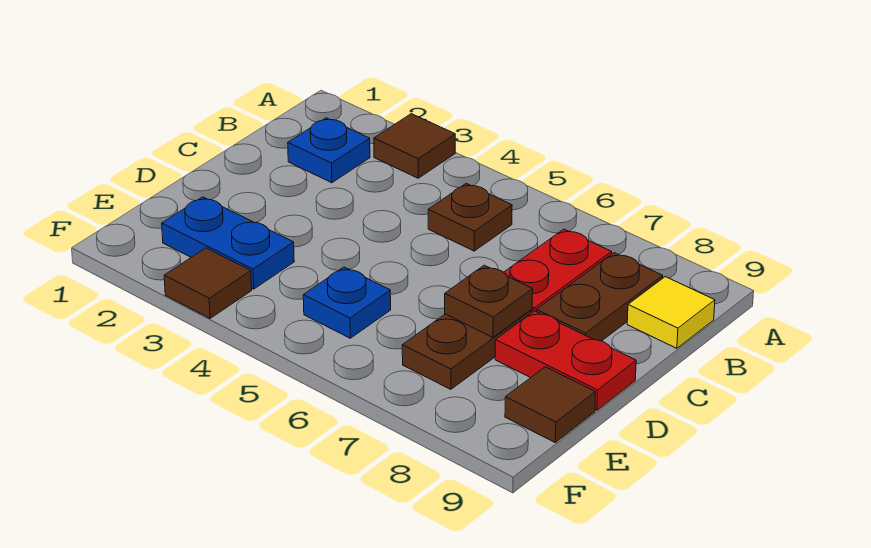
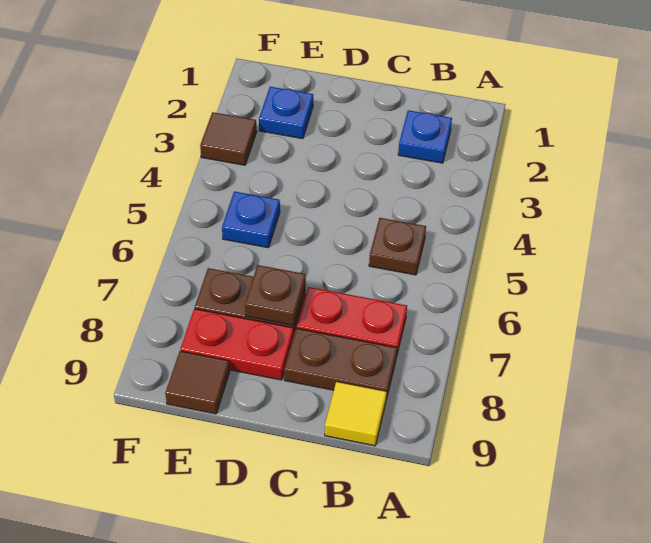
brown tile A3 level 1 -> none
red plate D8:D9 level 1 -> red plate D8:E8 level 1
blue plate E2:E3 level 1 -> blue plate E2 level 1

